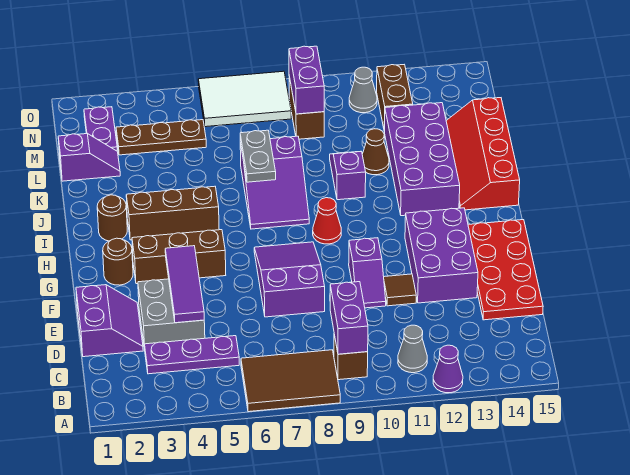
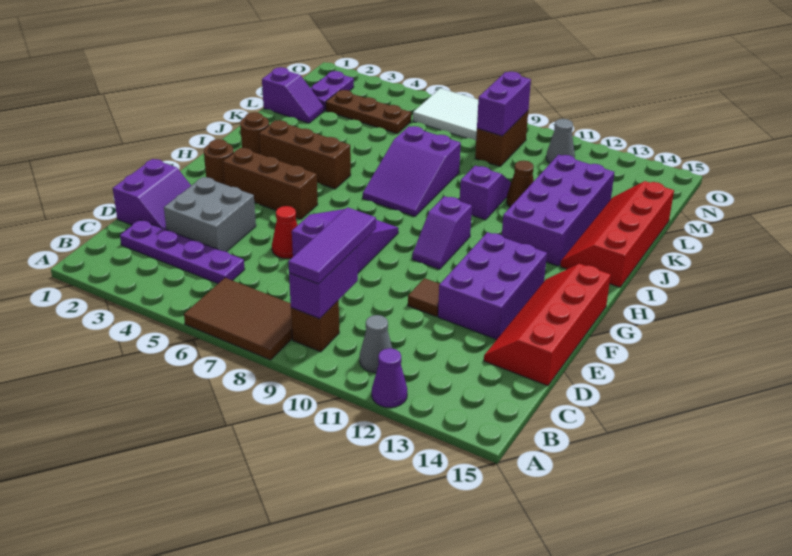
purple plate C3:C5 level 1 -> purple plate C2:C5 level 1
purple tile D4:F4 level 2 -> purple tile B9:D9 level 3
red plate D14:G15 level 1 -> red slope D14:G15 level 1 top 15
purple slope E10:F10 level 1 top F -> purple slope G10:H10 level 1 top H
red cone H9 level 1 -> red cone E6 level 1
grey plate J7:K7 level 2 -> none
brown brick M12:N12 level 1 -> none

